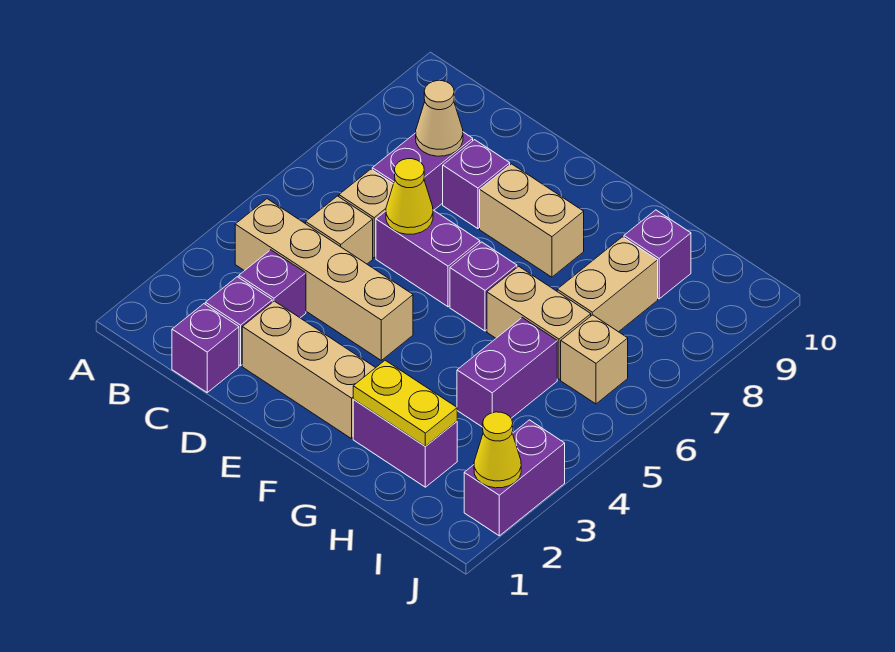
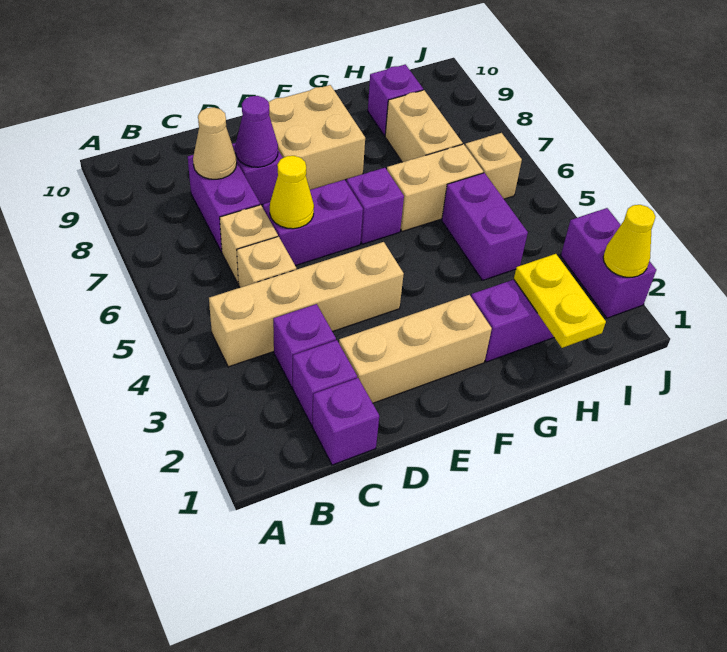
none -> purple cone D8 level 2
tan brick E8:F8 level 1 -> tan brick E8:F9 level 1
yellow plate G2:H2 level 2 -> yellow plate H1:H2 level 2

